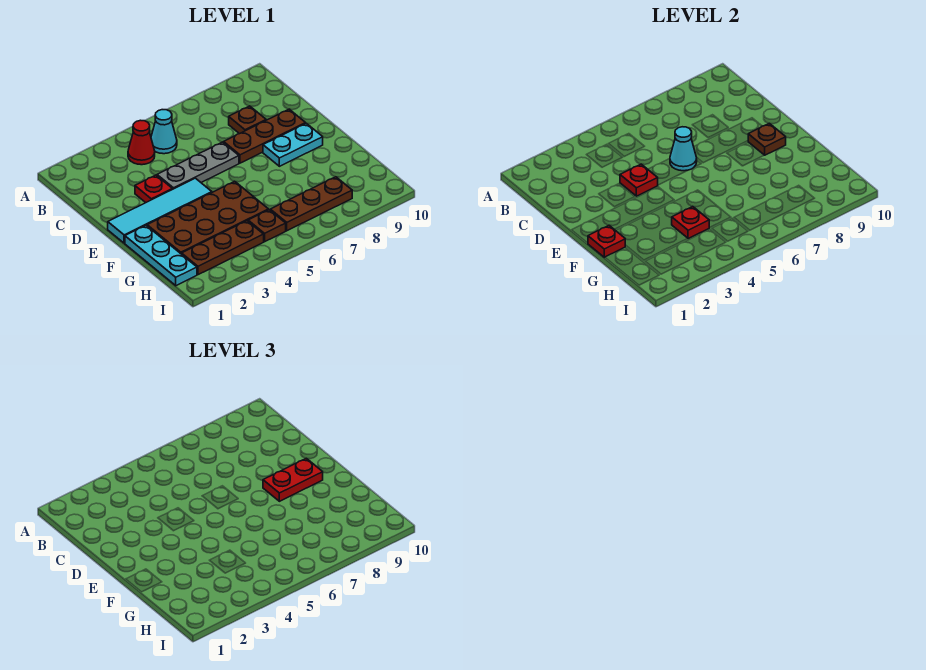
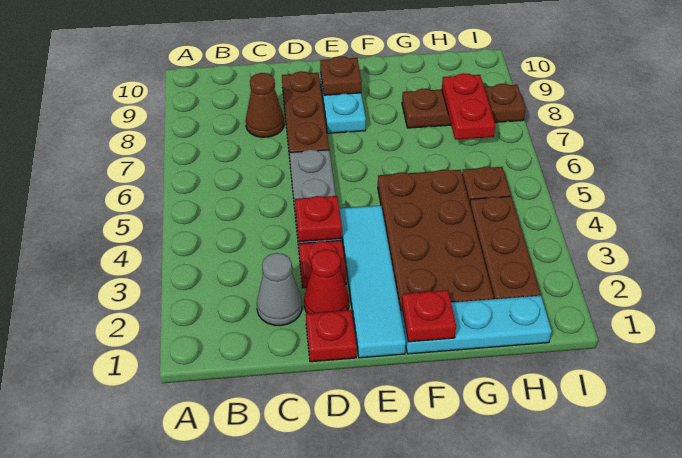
red cone B4 level 1 -> red cone D2 level 1
cyan cone B5 level 1 -> none
none -> grey cone C2 level 1
brown plate C8 level 1 -> brown cone C8 level 1
cyan cone D6 level 2 -> none
red plate E8:E9 level 3 -> red plate H7:H8 level 2
red plate G4 level 2 -> red plate D1 level 1
brown plate H6:H8 level 1 -> brown plate G8:I8 level 1

